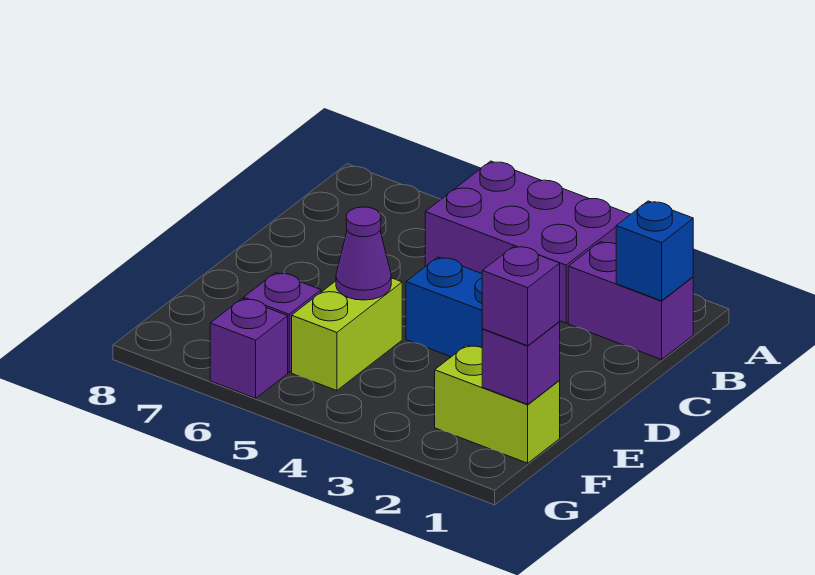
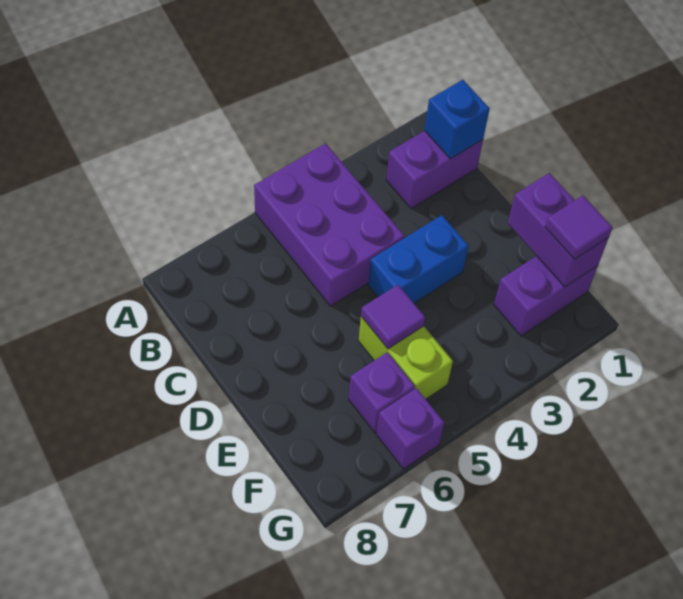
purple brick A3:B5 level 1 -> purple brick A4:C5 level 1
purple cone E5 level 2 -> purple tile E5 level 2
lime brick F1:F2 level 1 -> purple brick F1:F2 level 1
purple brick F1 level 2 -> purple brick E1:F1 level 2
purple brick F1 level 3 -> purple tile F1 level 3

